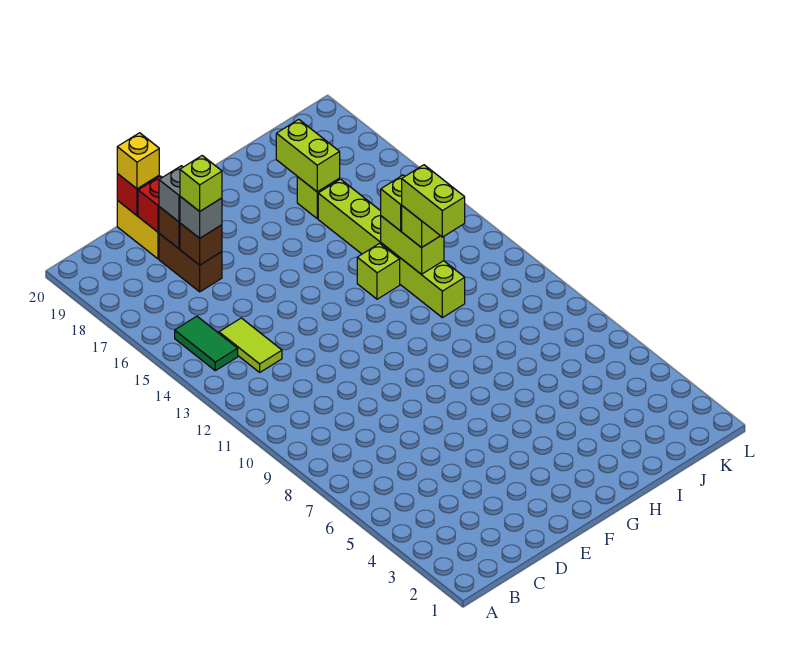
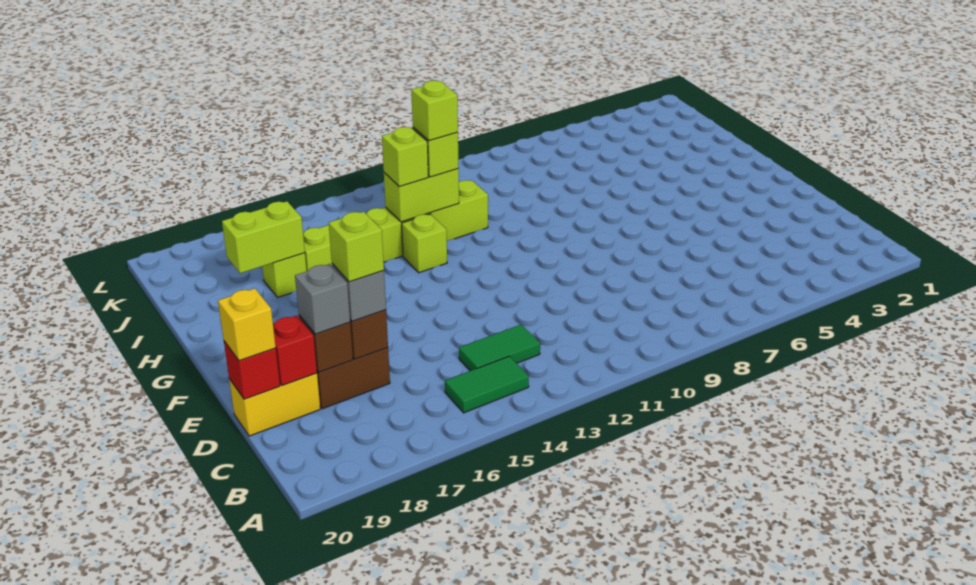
lime tile C13:C14 level 1 -> green tile C13:C14 level 1
lime brick I11:I12 level 4 -> lime brick I12 level 4

